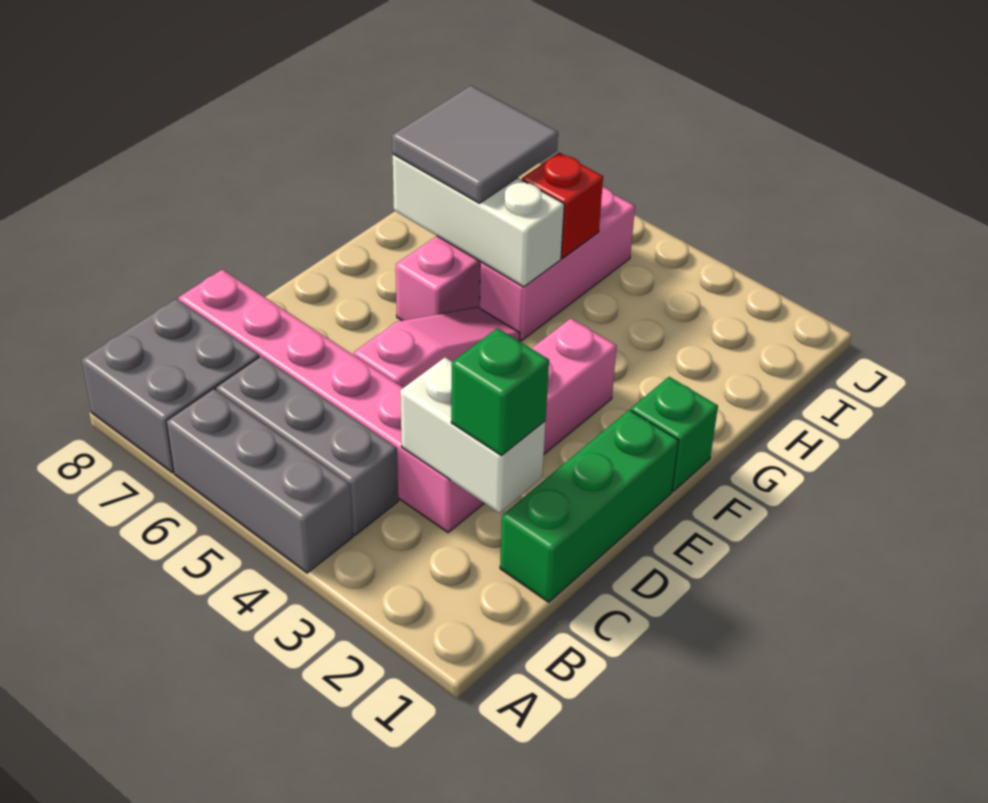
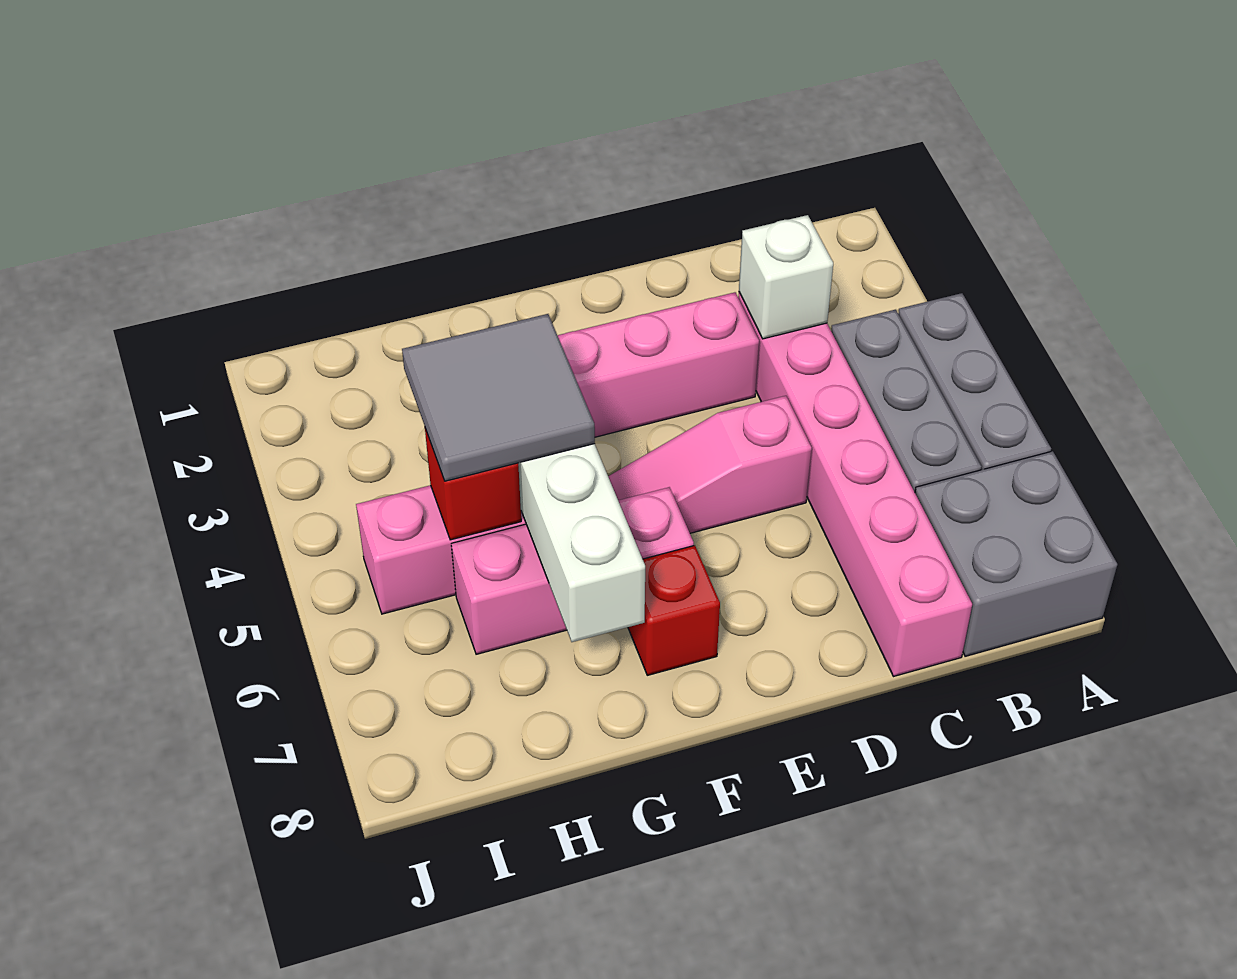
green brick C1:E1 level 1 -> none
white brick C2:C3 level 2 -> white brick C3 level 2
green brick C2 level 3 -> none
green brick F1 level 1 -> none
none -> red brick F7 level 1
grey tile G6:H7 level 3 -> grey tile G4:H5 level 3

